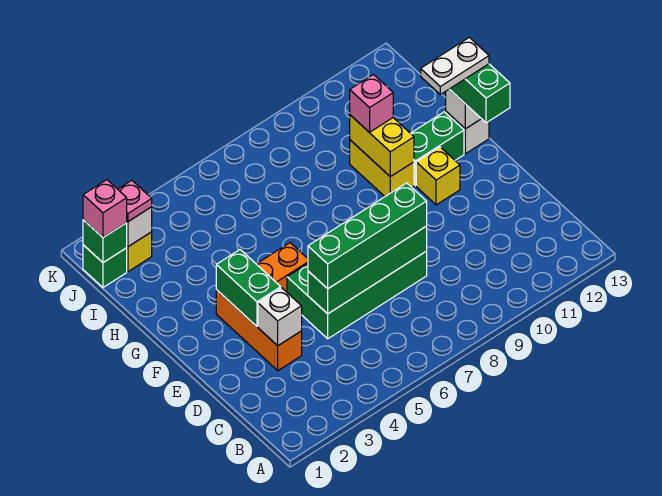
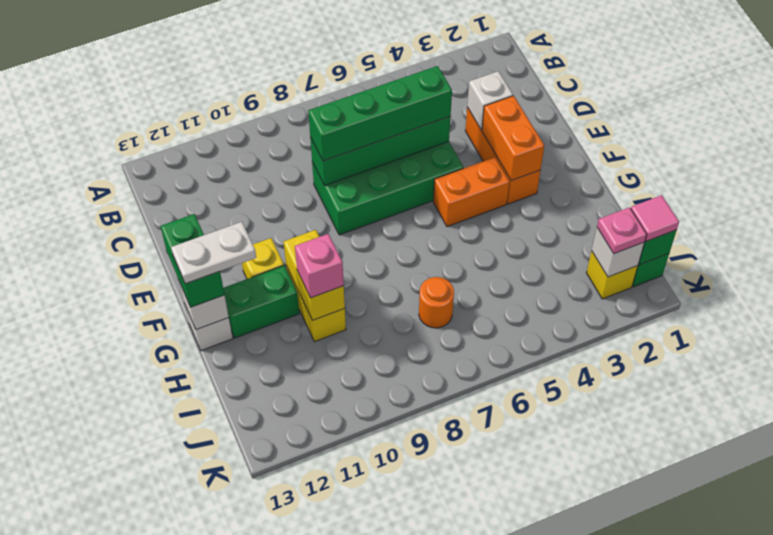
green brick E3:F3 level 2 -> orange brick E3:F3 level 2
none -> orange round brick I7 level 1
pink brick J1 level 3 -> pink tile J1 level 3

